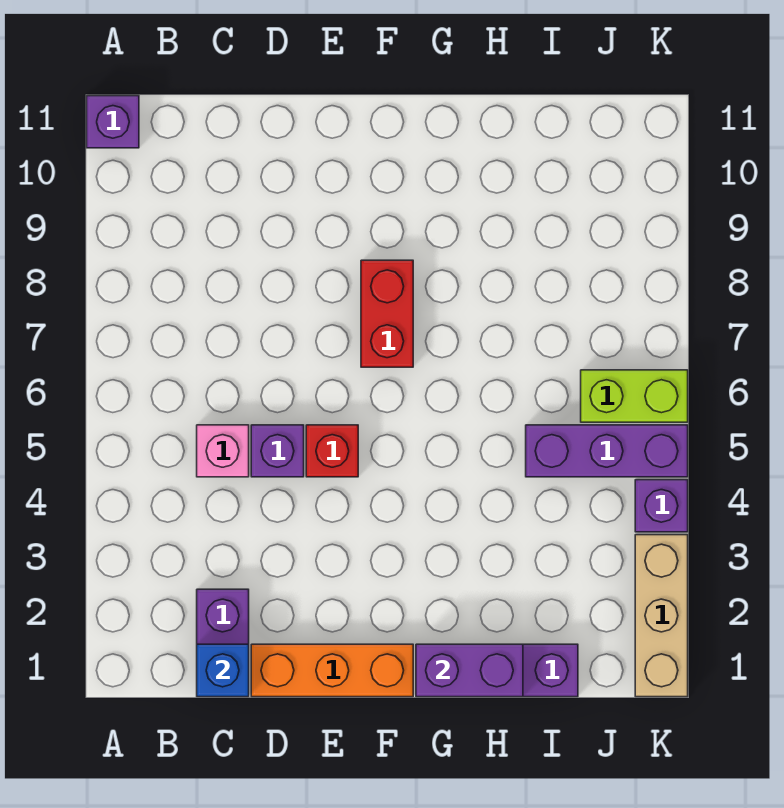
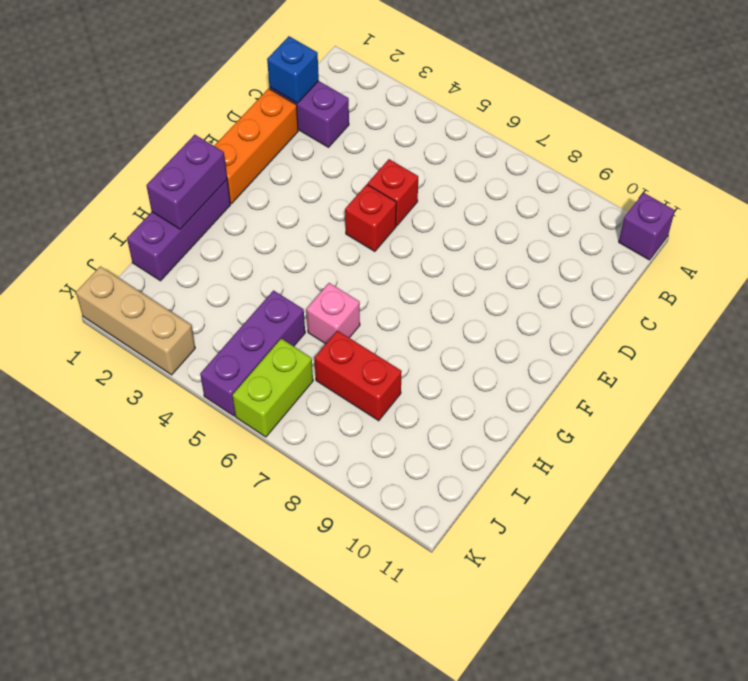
pink brick C5 level 1 -> pink brick H6 level 1
purple brick D5 level 1 -> red brick D5 level 1
red brick F7:F8 level 1 -> red brick I7:I8 level 1
purple brick K4 level 1 -> none

